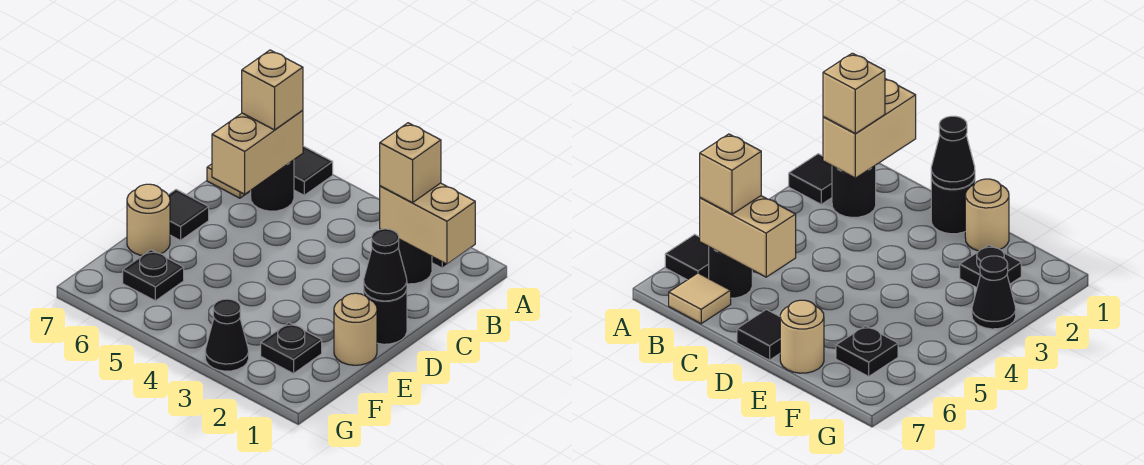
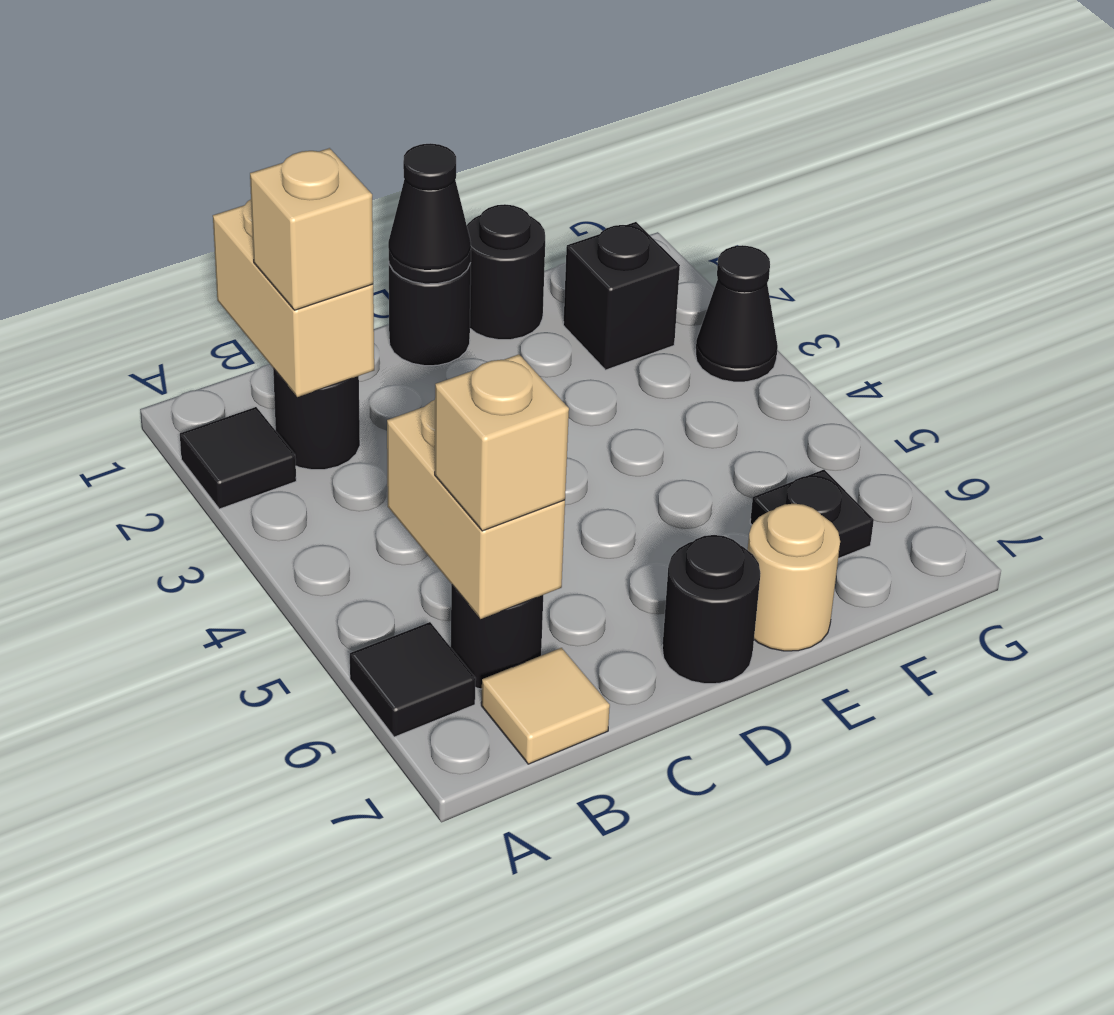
tan brick B6:C6 level 2 -> tan brick B5:B6 level 2
black tile D7 level 1 -> black round brick D7 level 1
tan round brick E1 level 1 -> black round brick E1 level 1
black plate F2 level 1 -> black brick F2 level 1

